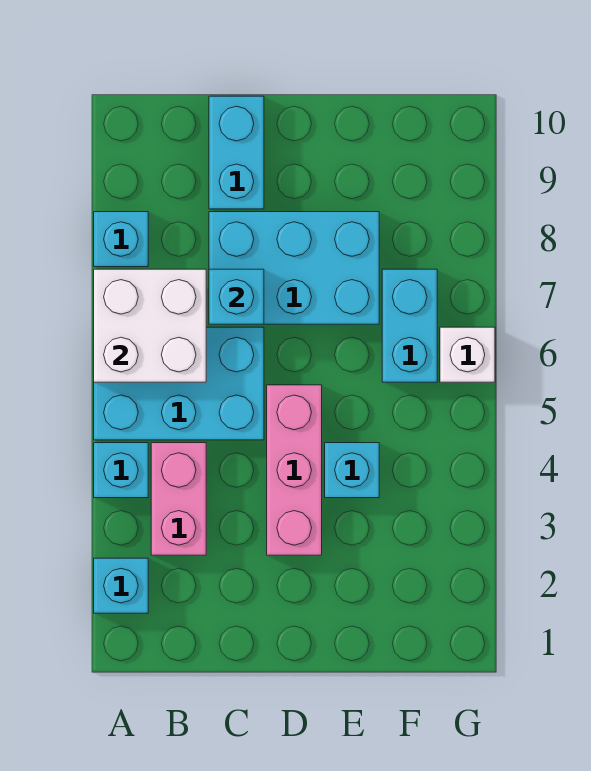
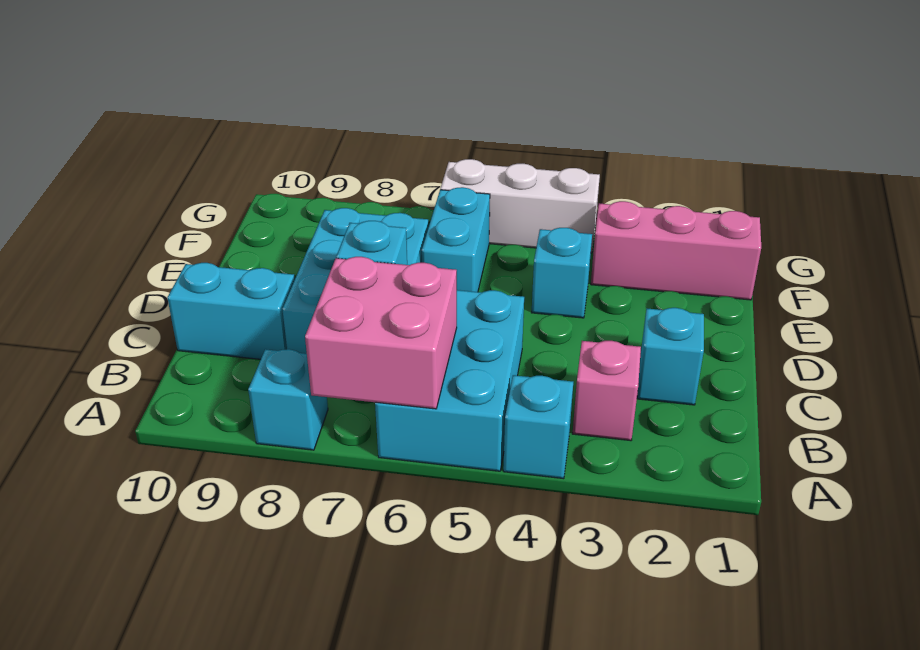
cyan brick A2 level 1 -> cyan brick C2 level 1
white brick A6:B7 level 2 -> pink brick A6:B7 level 2
pink brick B3:B4 level 1 -> pink brick B3 level 1
pink brick D3:D5 level 1 -> pink brick F1:F3 level 1
cyan brick F6:F7 level 1 -> cyan brick E6:F6 level 1
white brick G6 level 1 -> white brick G4:G6 level 1

